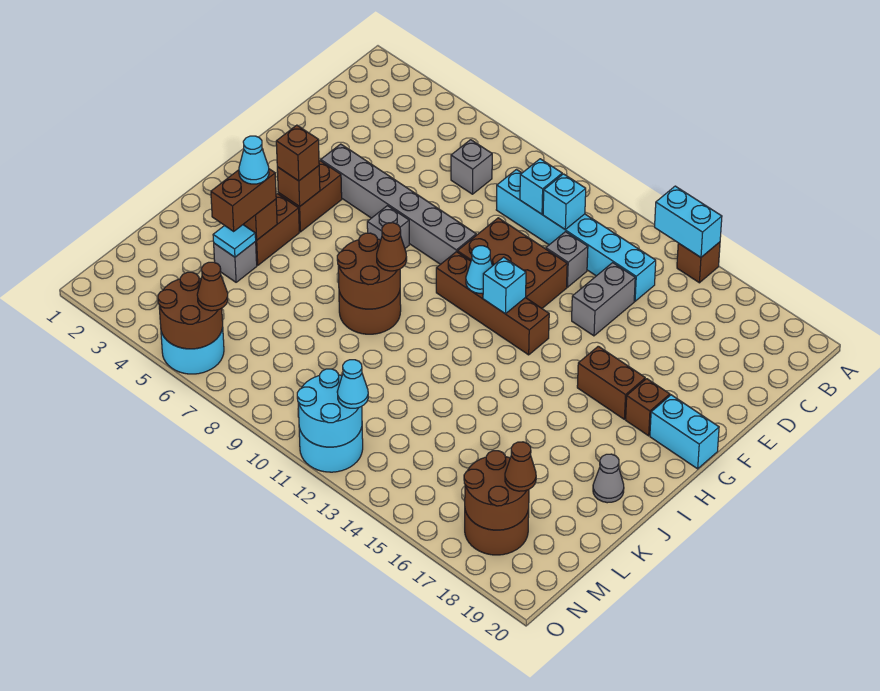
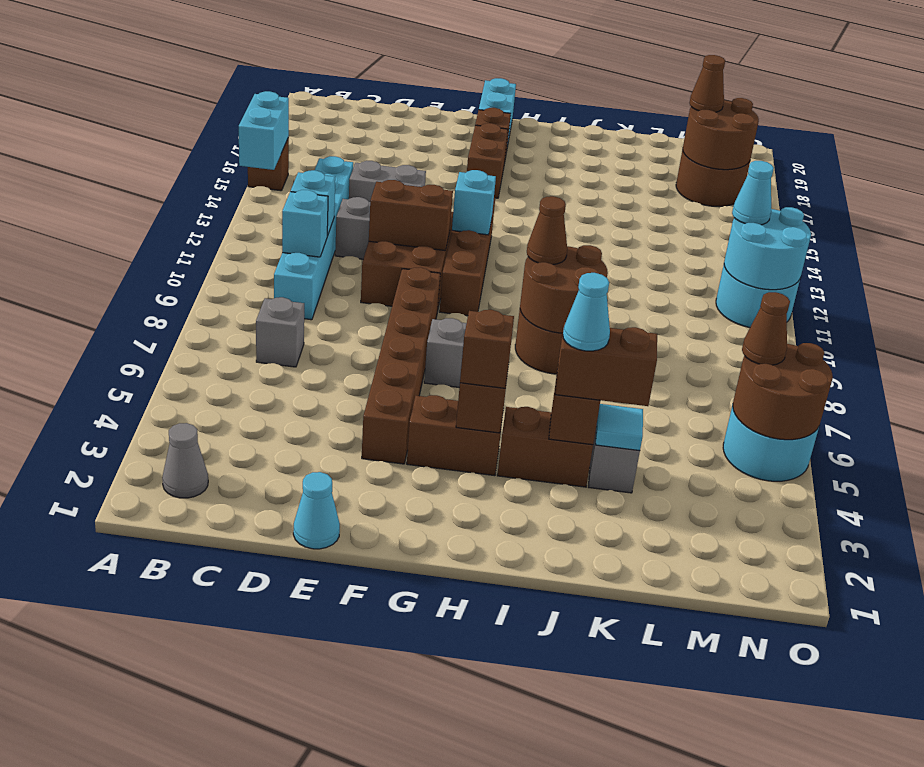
none -> brown brick E11:F11 level 2
grey brick F4:F9 level 1 -> brown brick F4:F9 level 1
cyan cone G11 level 2 -> cyan cone E1 level 1
grey cone J19 level 1 -> grey cone B2 level 1

